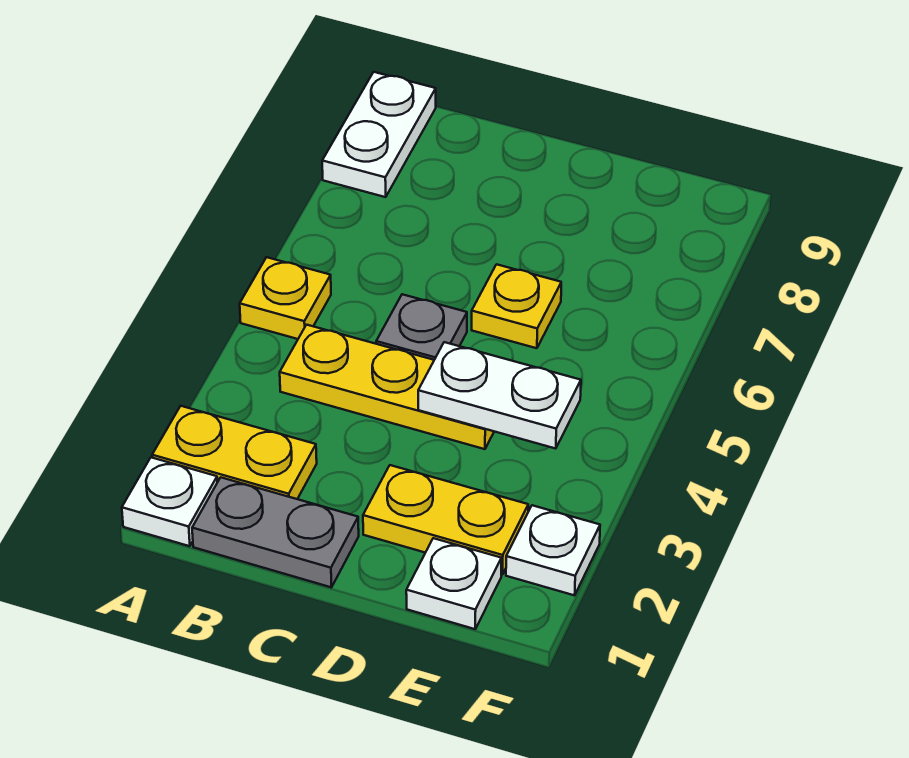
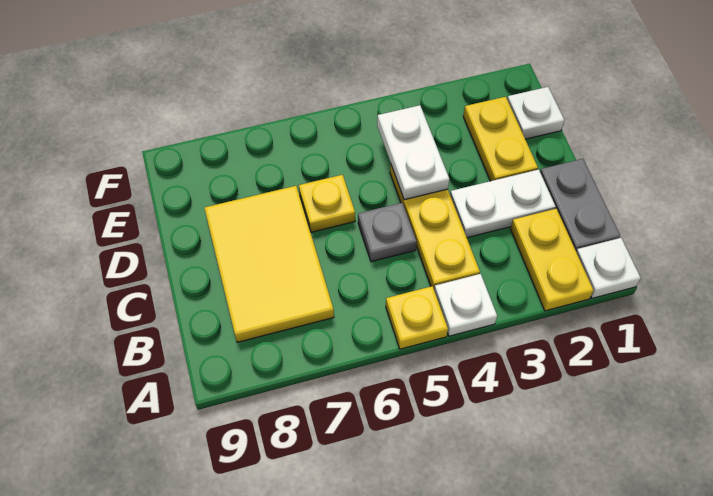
white plate A8:A9 level 1 -> white plate C2:C3 level 1
none -> yellow tile B7:D8 level 1
white plate F2 level 1 -> white plate A4 level 1

